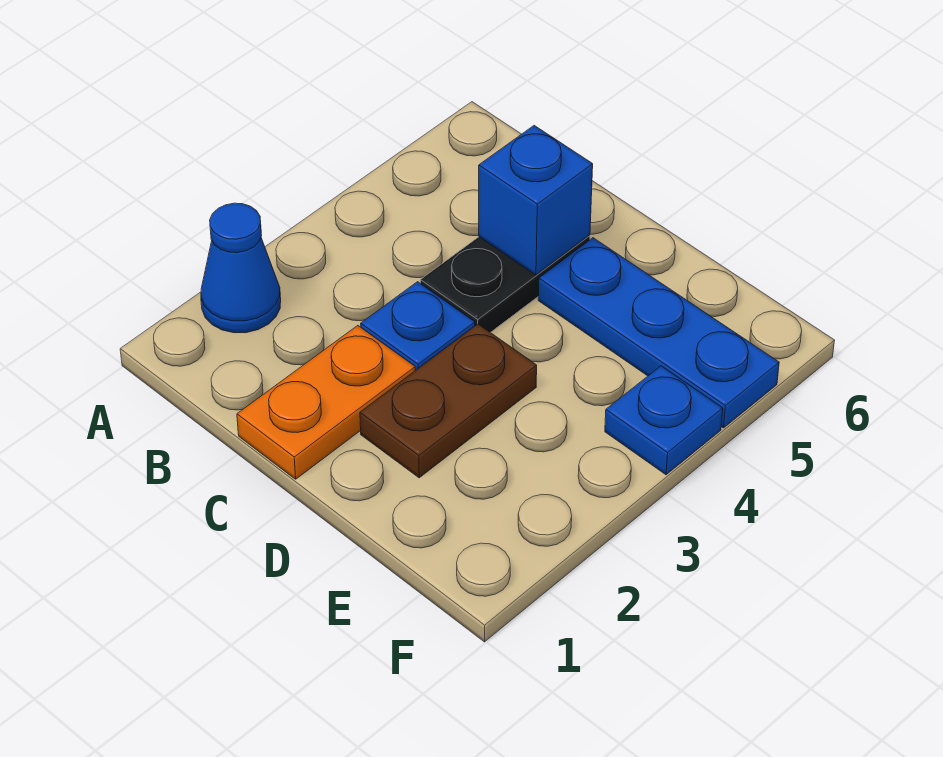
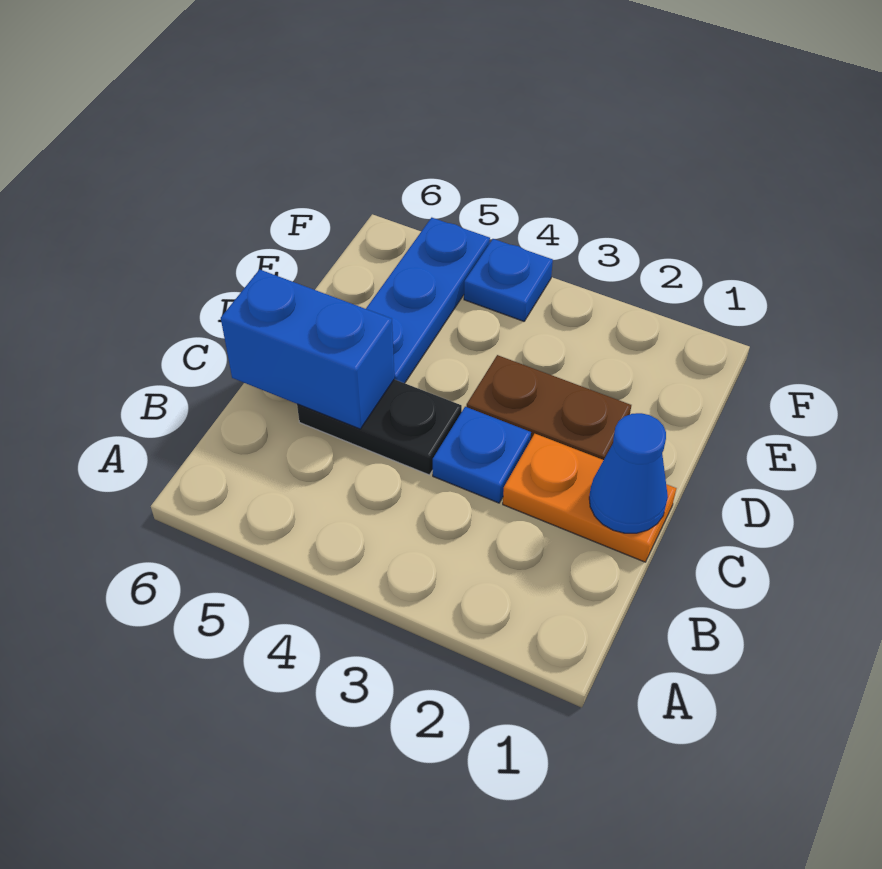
blue cone A2 level 1 -> blue cone C1 level 2
blue brick C5 level 2 -> blue brick C5:C6 level 2

